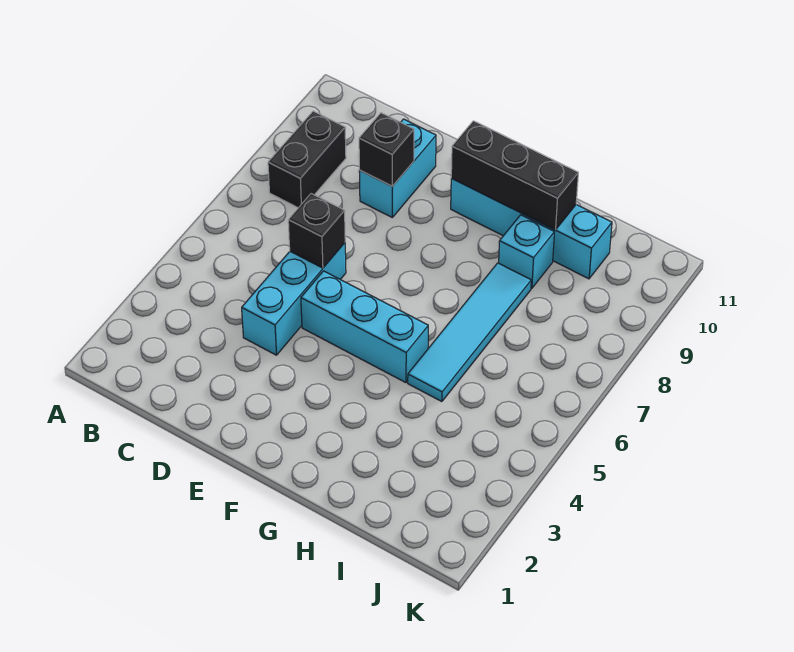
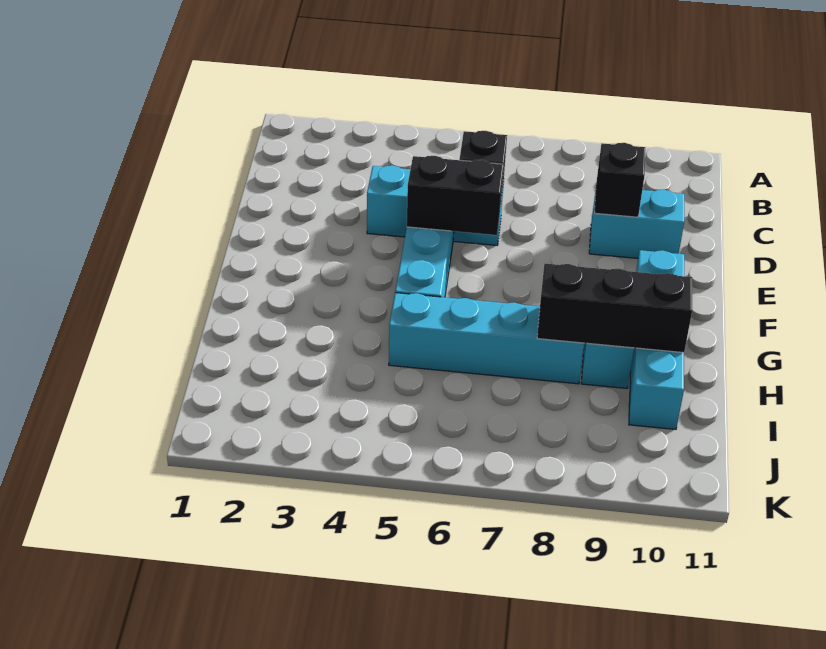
black brick B8:B9 level 1 -> black brick E5:E6 level 2
black brick F10:H10 level 2 -> black brick H8:H10 level 2
cyan tile H5:H8 level 1 -> cyan brick H5:H8 level 1

